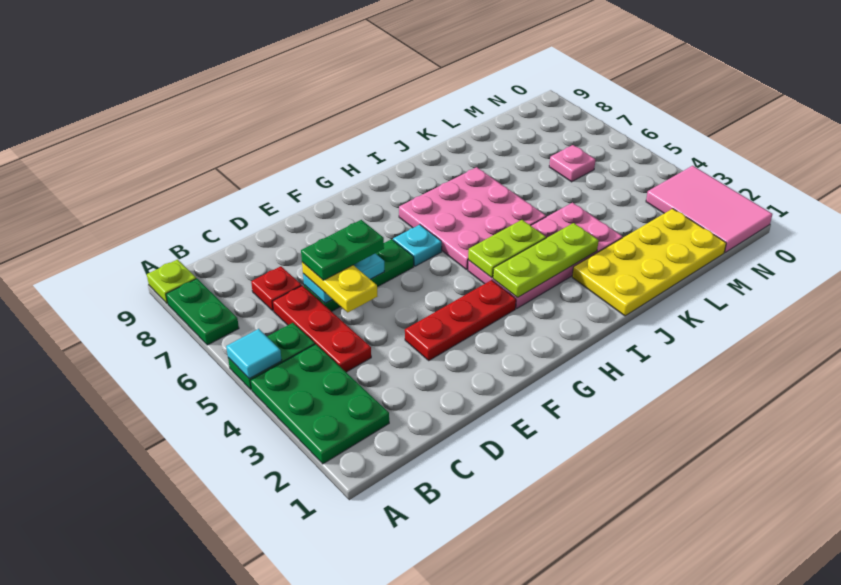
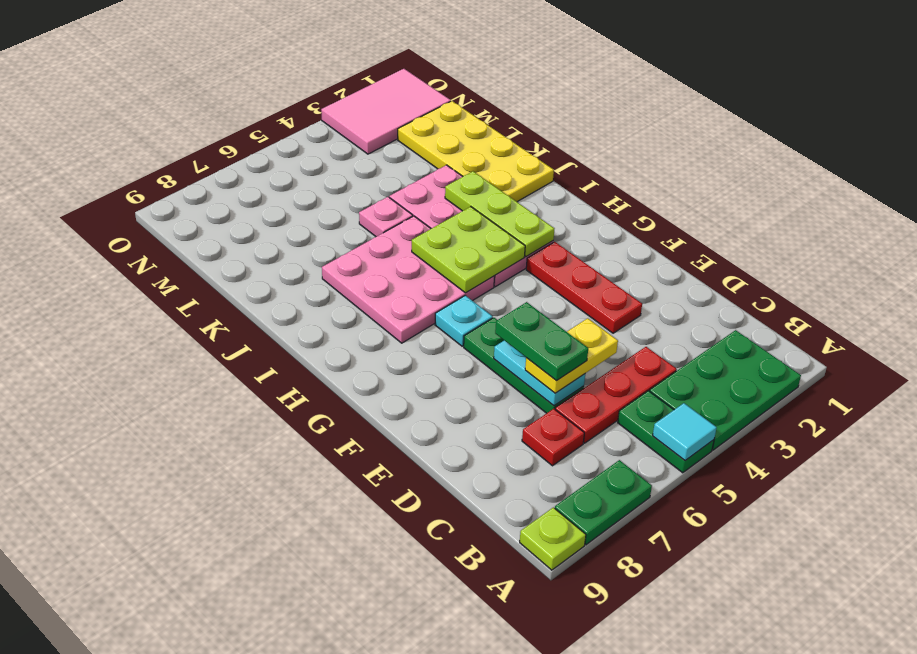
lime plate H4:I4 level 2 -> lime plate H4:I5 level 2
pink plate M6 level 1 -> pink plate K5 level 1

